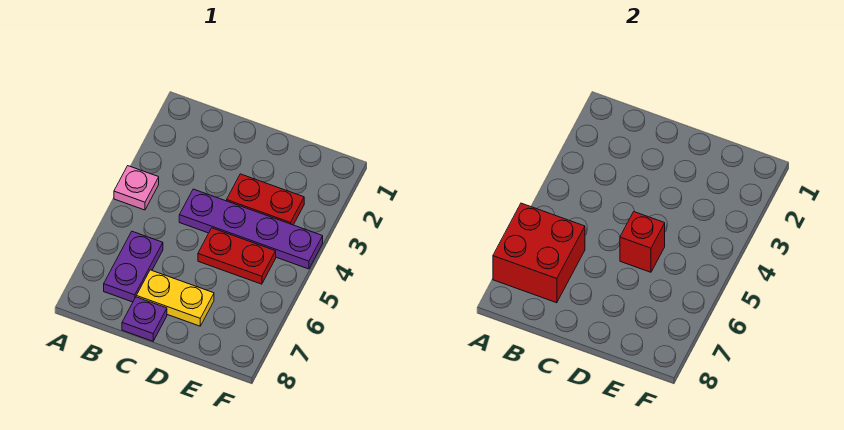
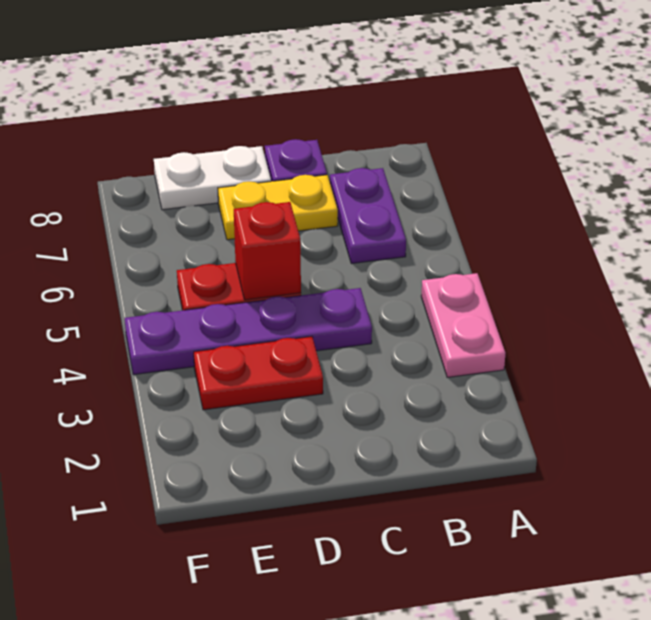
pink plate A4 level 1 -> pink plate A3:A4 level 1
red brick A6:B7 level 2 -> none
none -> white plate D8:E8 level 1

